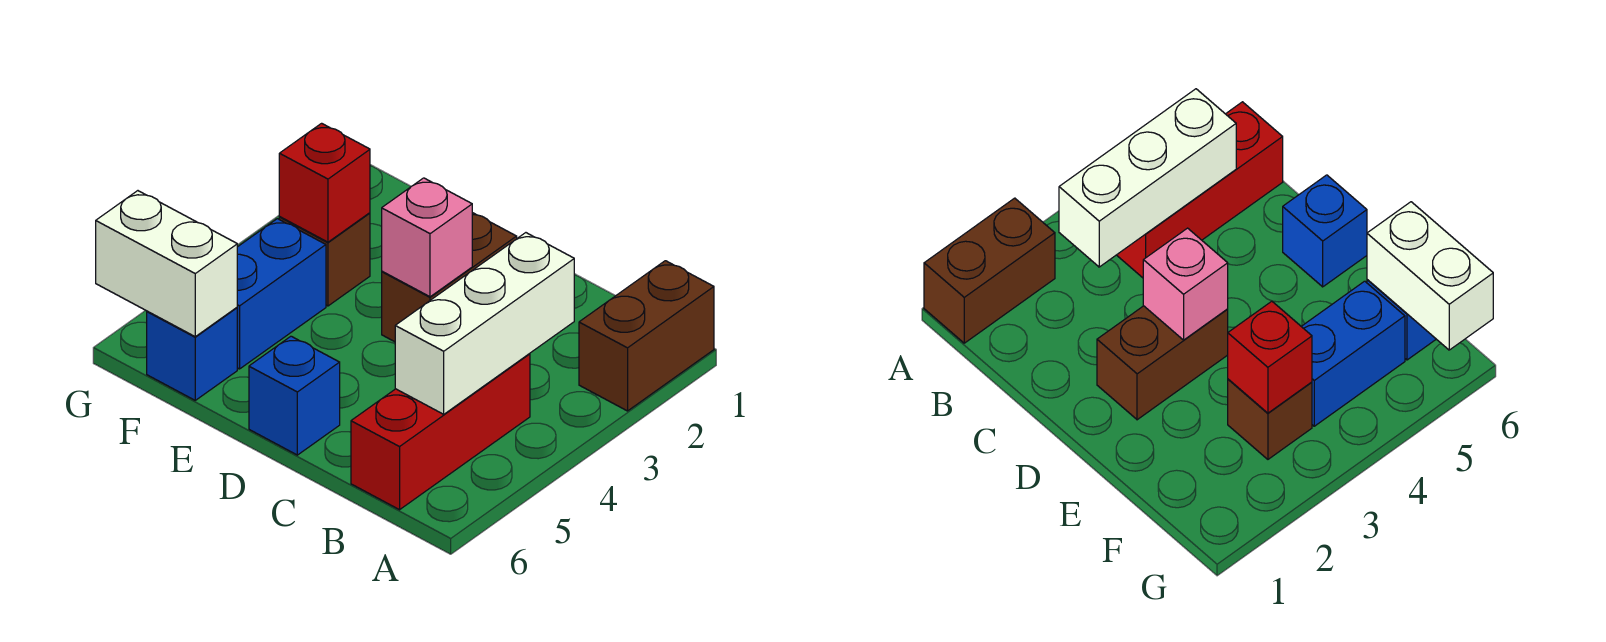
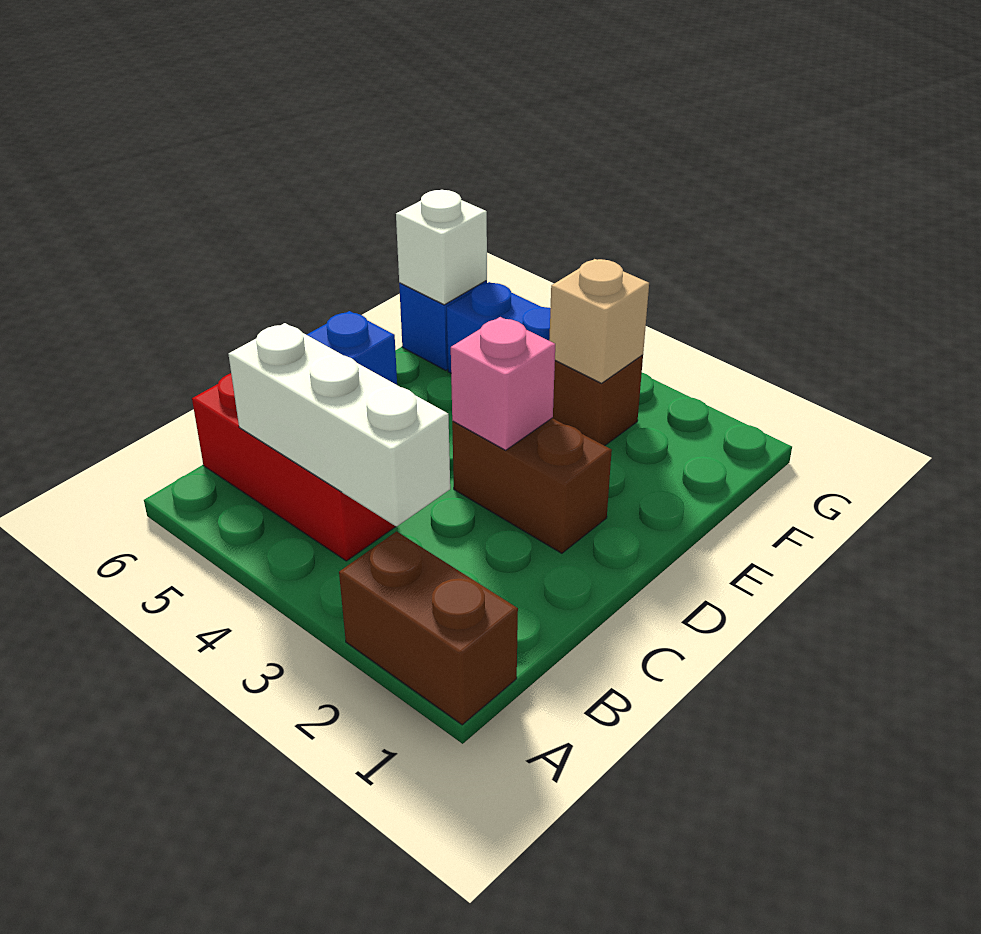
red brick F3 level 2 -> tan brick F3 level 2
white brick F6:G6 level 2 -> white brick F6 level 2

